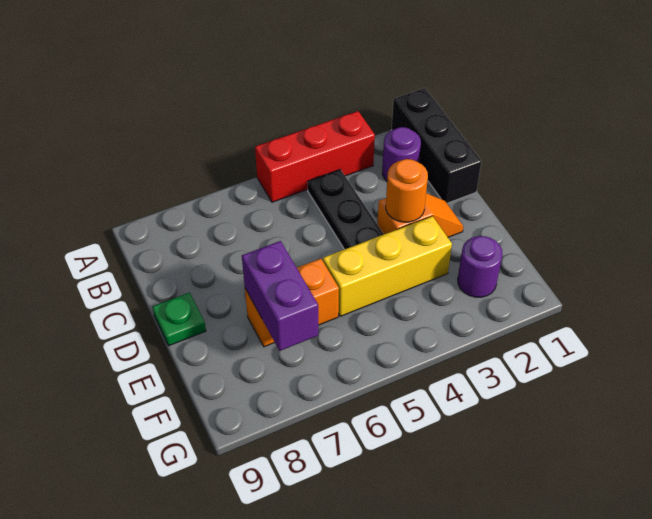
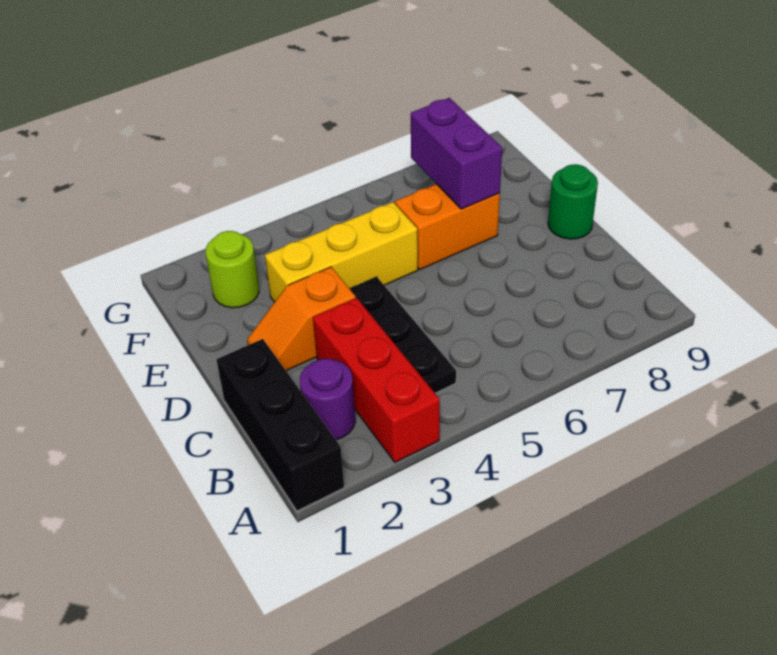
red brick A3:A5 level 1 -> red brick A3:C3 level 1
orange round brick D3 level 2 -> none
green plate D9 level 1 -> green round brick D9 level 1
purple round brick F2 level 1 -> lime round brick F2 level 1

